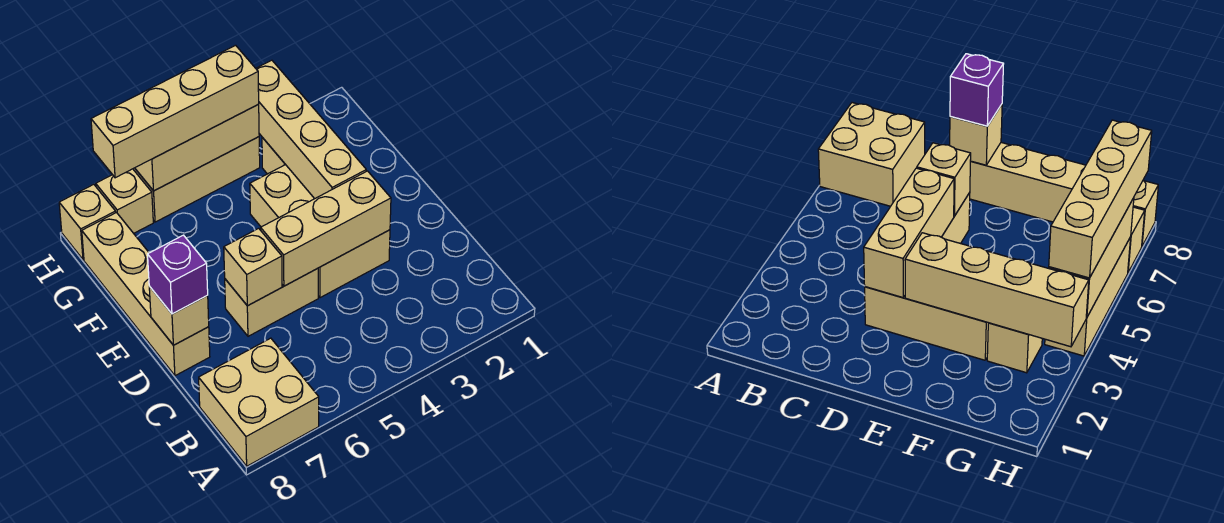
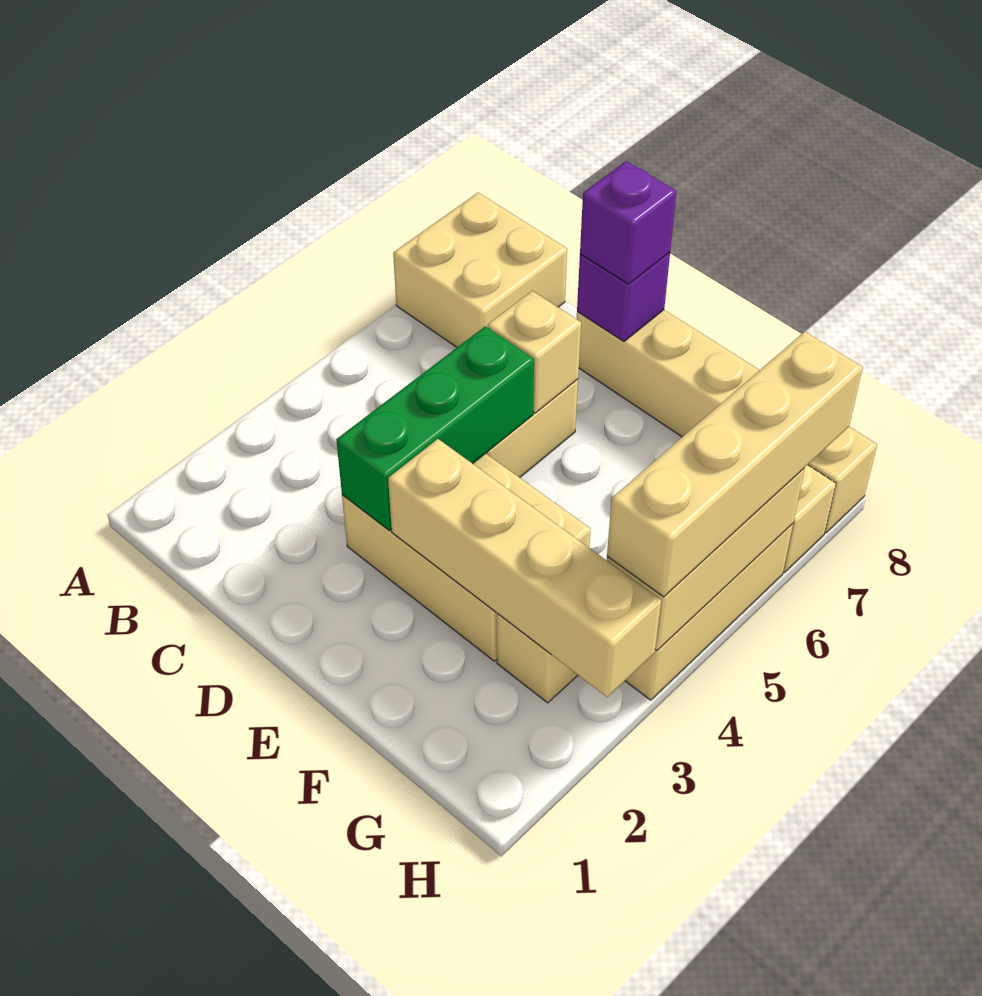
tan brick D3:D5 level 2 -> green brick D3:D5 level 2
tan brick D8 level 2 -> purple brick D8 level 2

